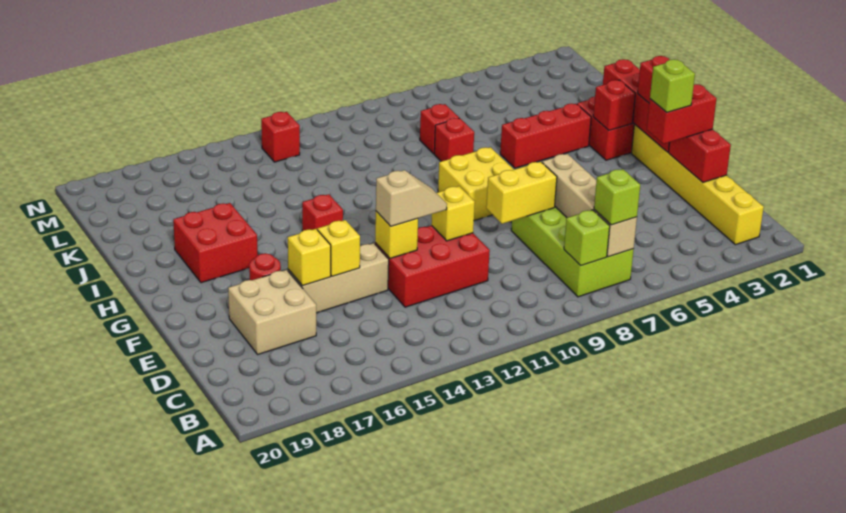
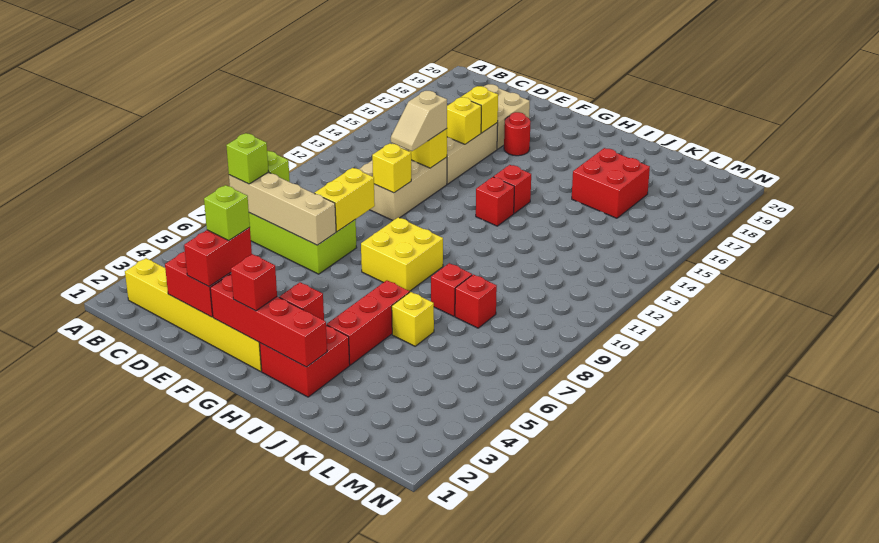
red brick D11:E13 level 1 -> tan brick D11:E13 level 1
red brick H17:I18 level 1 -> red brick J16:K17 level 1
none -> yellow brick J6 level 1
red brick M13 level 1 -> red brick H13 level 1

